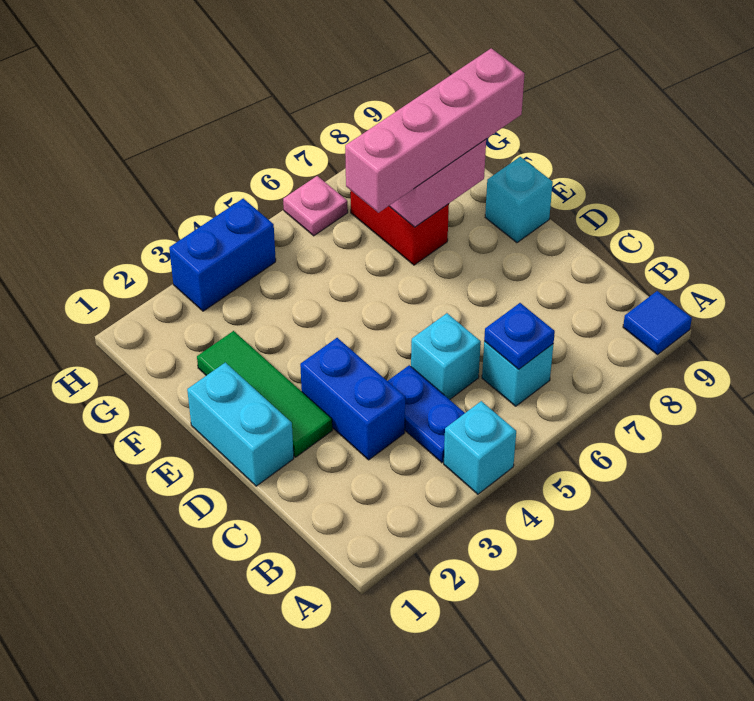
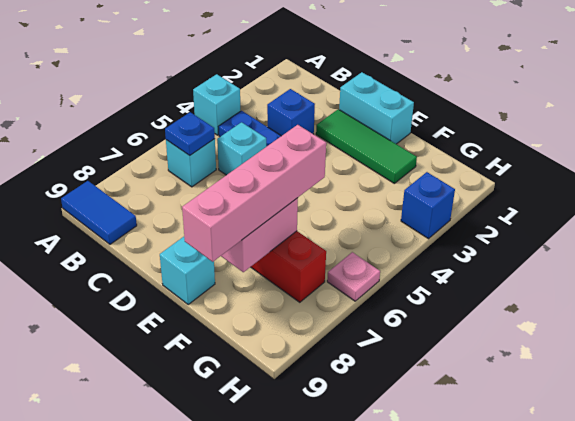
blue tile A9 level 1 -> blue tile A9:B9 level 1
blue brick C3:D3 level 1 -> blue brick C3 level 1
blue brick H3:H4 level 1 -> blue brick H3 level 1

